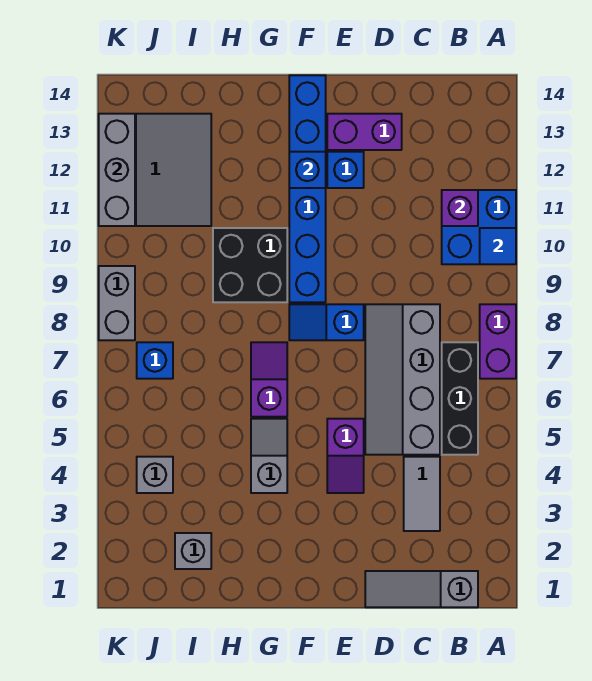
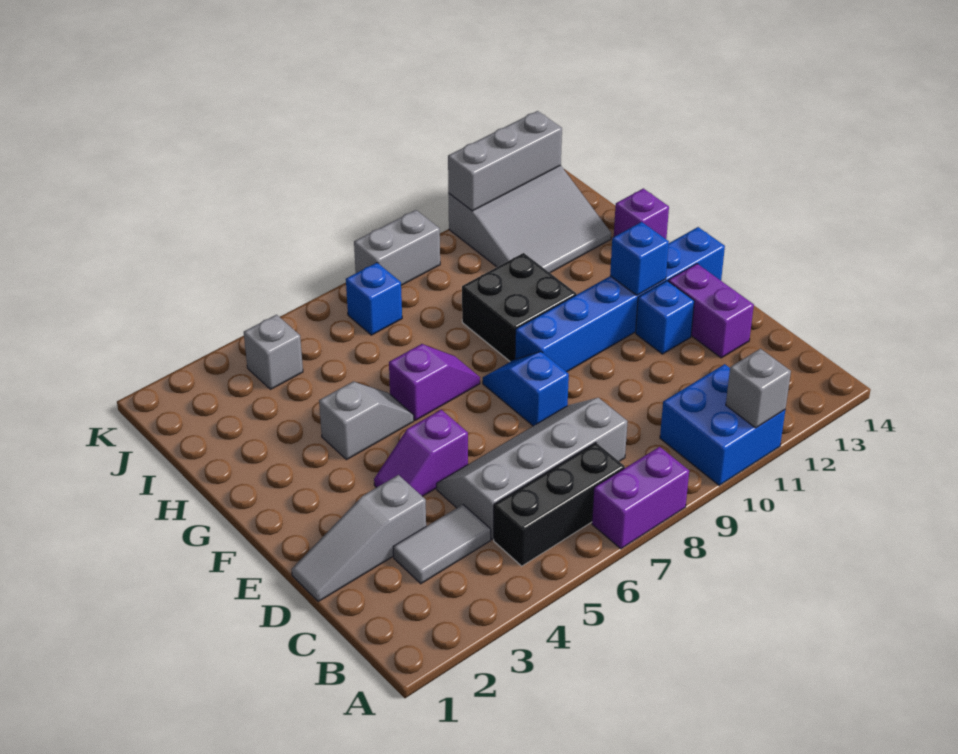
blue tile A10 level 2 -> none
grey slope B1:D1 level 1 top B -> grey slope D1:D3 level 1 top 3
purple brick B11 level 2 -> purple brick H14 level 1
grey brick I2 level 1 -> grey brick A11 level 2

